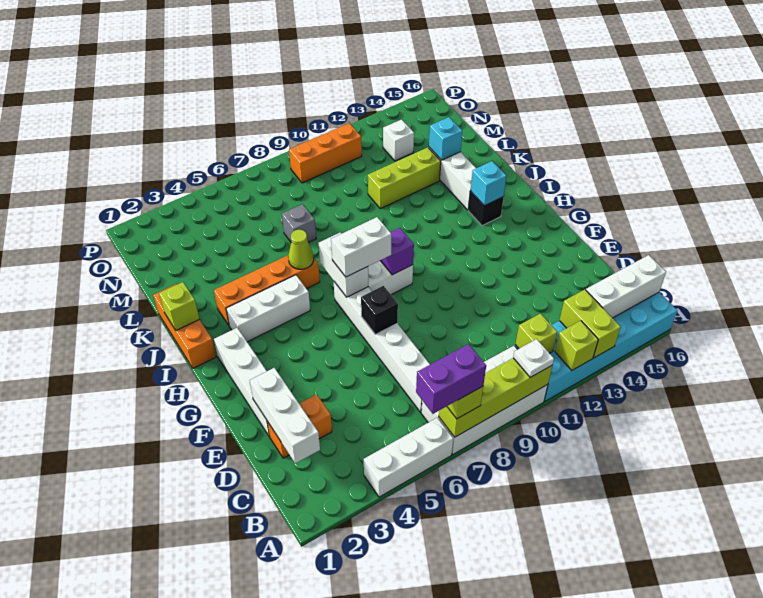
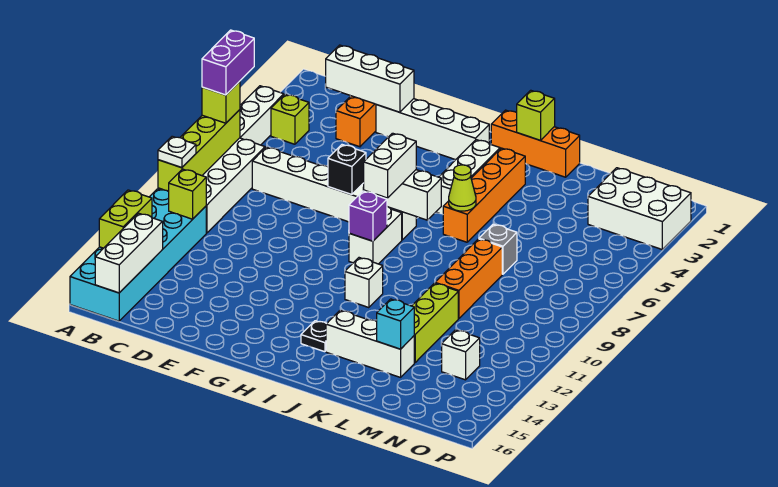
lime brick A12 level 2 -> lime brick B4 level 1
lime brick A13:B13 level 2 -> lime brick A13:A14 level 2
none -> white brick I11 level 1
black brick I14 level 1 -> black plate I14 level 1
cyan brick I14 level 2 -> none
none -> white brick N2:P3 level 1
orange brick O9:O11 level 1 -> orange brick L8:L10 level 1

